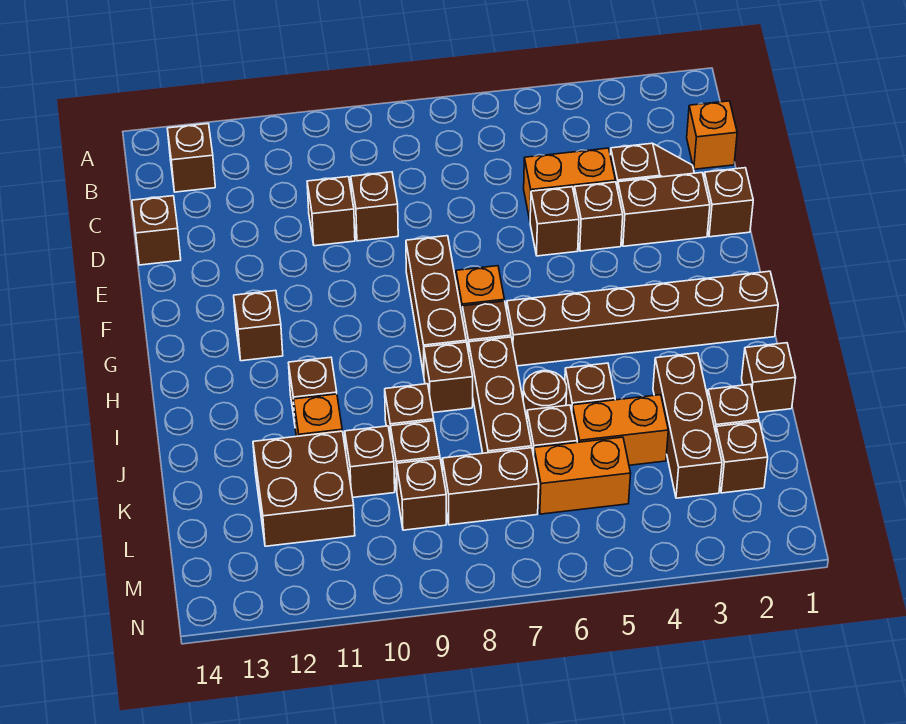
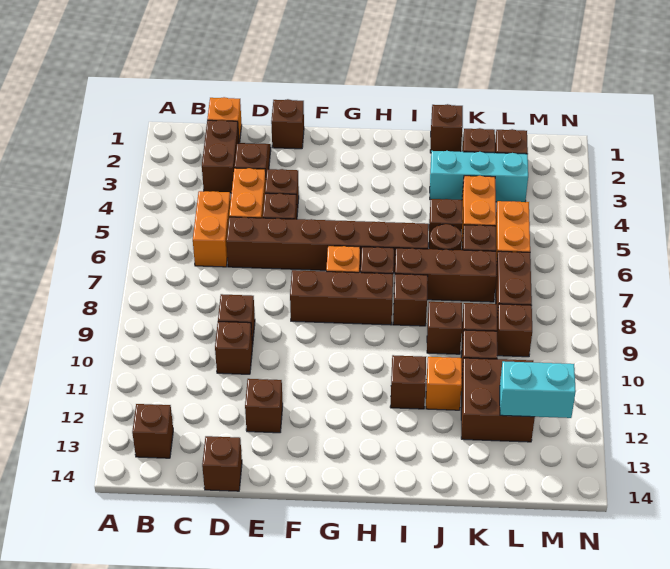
none -> orange brick C5:C6 level 1
brown brick E2:E3 level 1 -> brown brick C2:C3 level 1
brown brick G12 level 1 -> brown brick E12 level 1
brown brick H1:H6 level 1 -> brown brick D6:I6 level 1
brown brick J3:L3 level 1 -> cyan brick J3:L3 level 1
none -> cyan brick L12:M12 level 2

